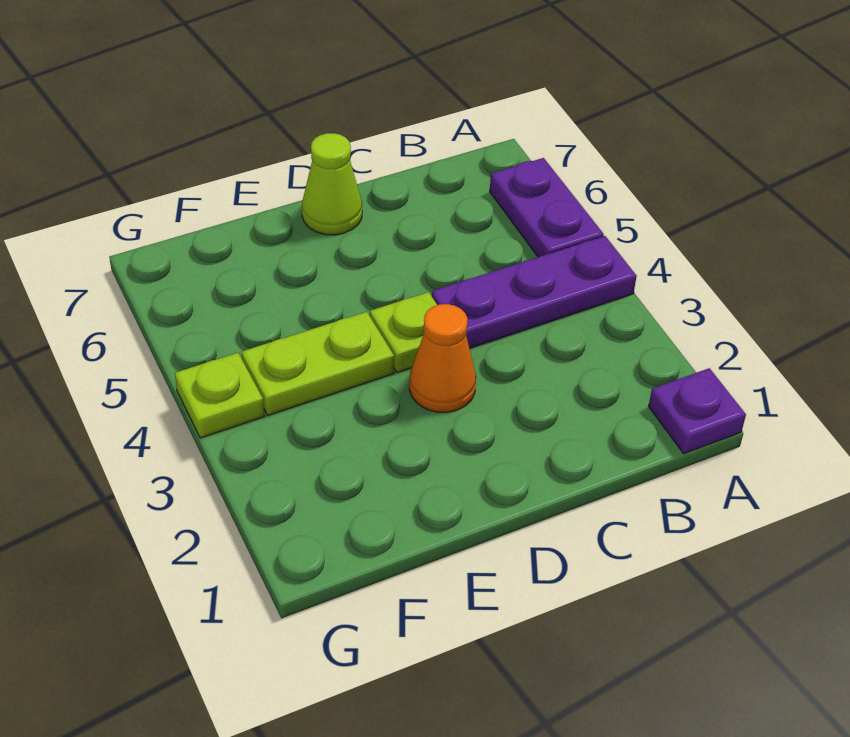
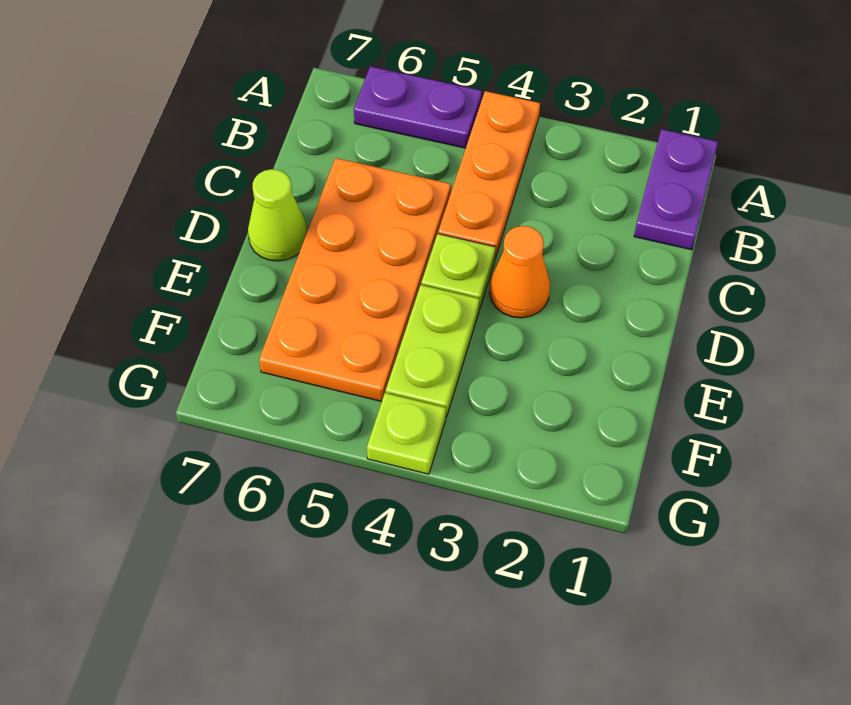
purple plate A1 level 1 -> purple plate A1:B1 level 1
purple plate A4:C4 level 1 -> orange plate A4:C4 level 1
none -> orange plate C5:F6 level 1

